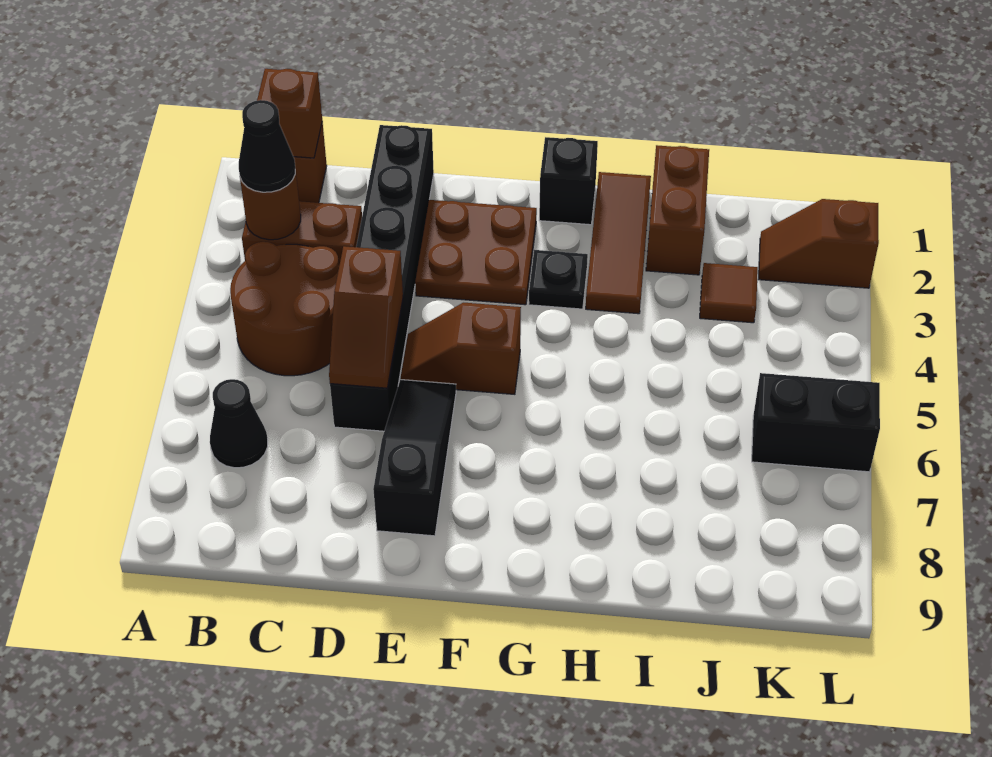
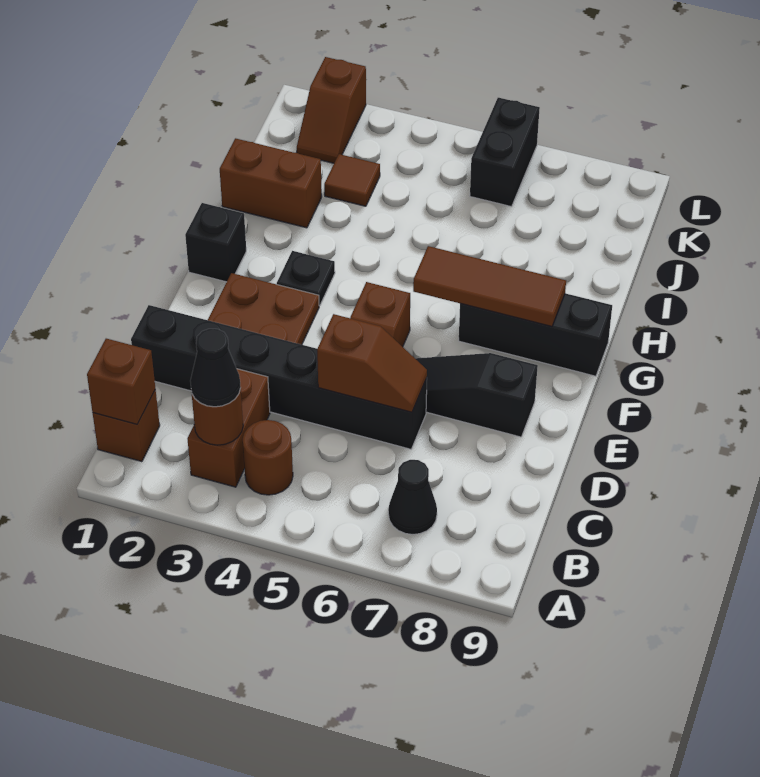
brown round brick B4:C5 level 1 -> brown round brick B4 level 1
none -> black brick G7:G9 level 1
brown tile H1:H3 level 1 -> brown tile G6:G8 level 2

